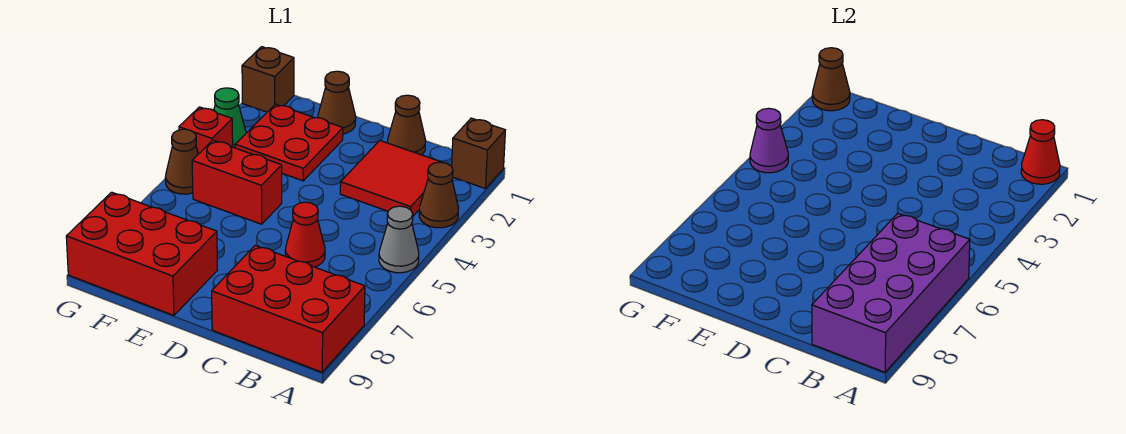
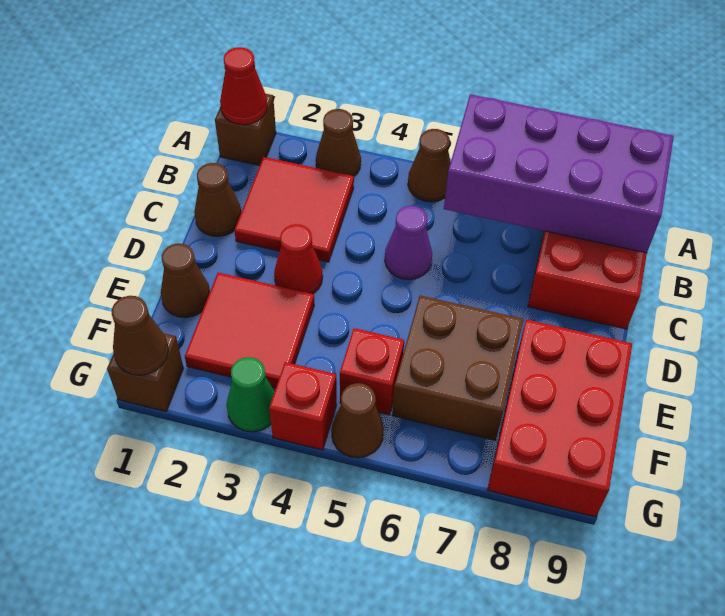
grey cone A5 level 1 -> brown cone A5 level 1
red cone C6 level 1 -> red cone D3 level 1
red plate E2:F3 level 1 -> red tile E2:F3 level 1
red brick E5:F5 level 1 -> red brick F5 level 1
none -> brown brick E6:F7 level 1
purple cone G4 level 2 -> purple cone C5 level 1

